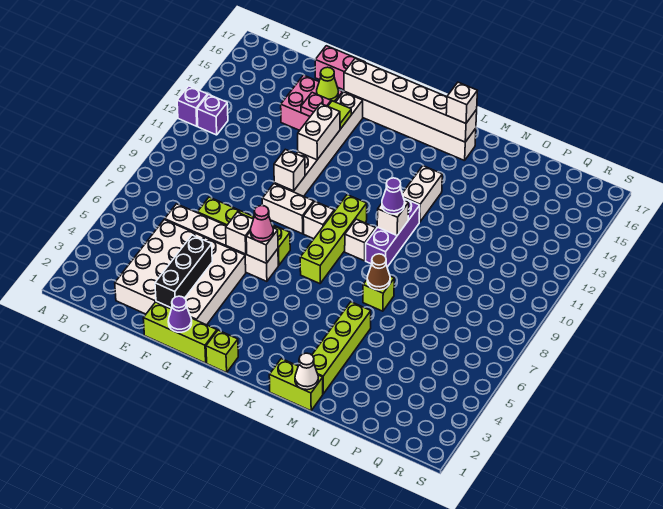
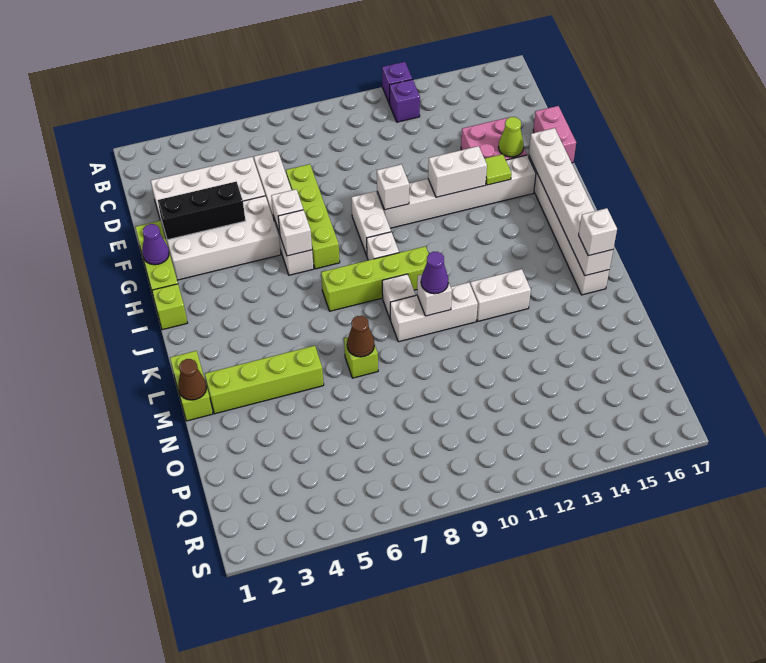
pink plate F14 level 2 -> none
pink cone H6 level 3 -> none
purple brick L9:L11 level 1 -> white brick L9:L11 level 1
white cone M1 level 2 -> brown cone M1 level 2

